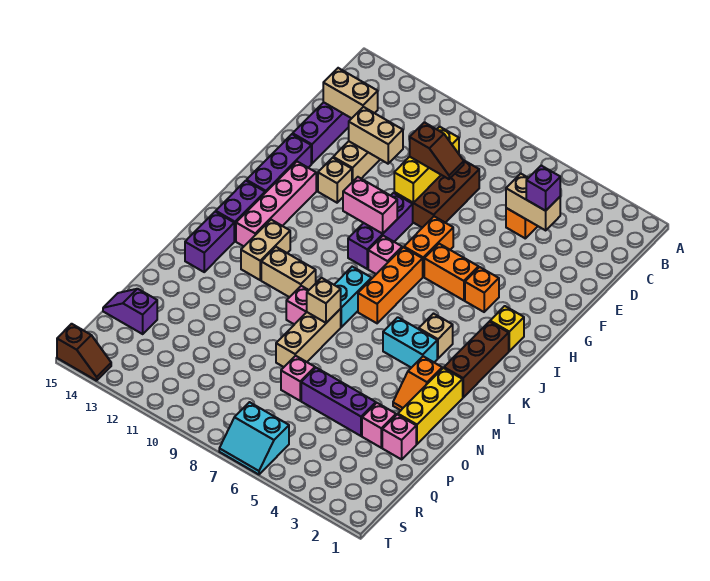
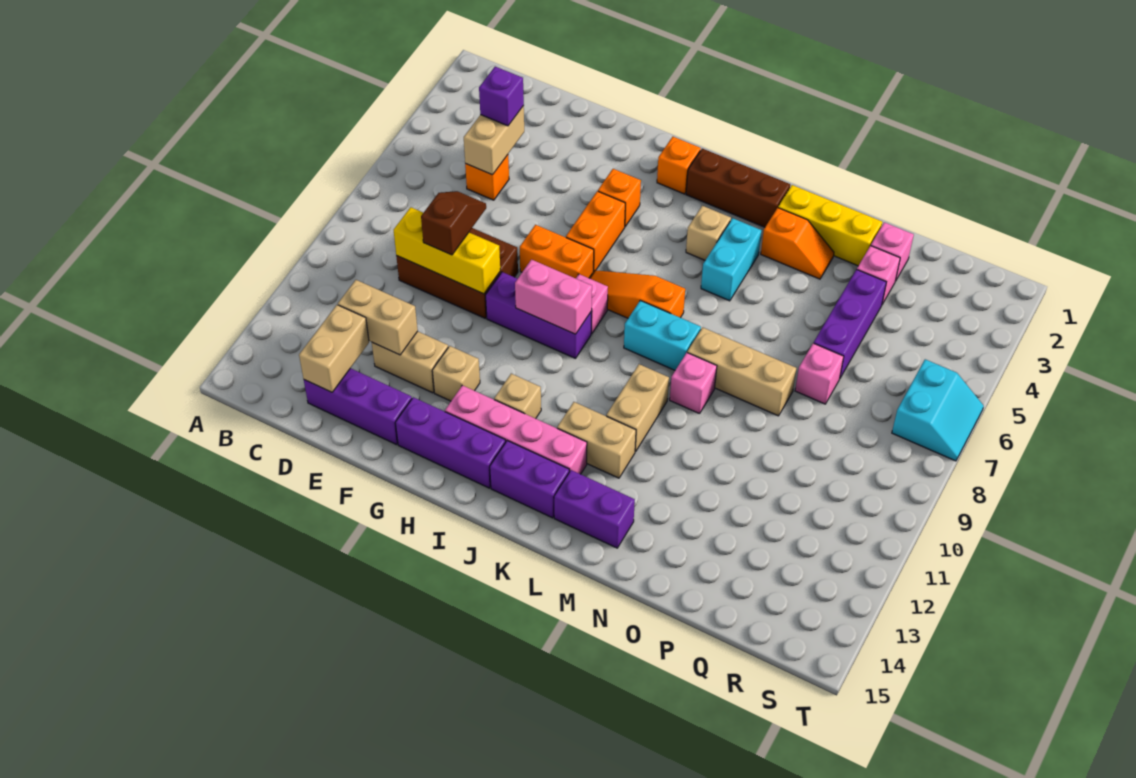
tan brick E11:E12 level 2 -> tan brick D12:E12 level 2
pink brick H9:H10 level 2 -> pink brick H9:I9 level 2
yellow brick I2 level 1 -> orange brick I2 level 1
orange brick I7:K7 level 1 -> orange slope I7:K7 level 1 top K
tan brick M8 level 2 -> tan brick I12 level 1
purple slope Q14:Q15 level 1 top 14 -> none
brown slope T14:T15 level 1 top 15 -> none

